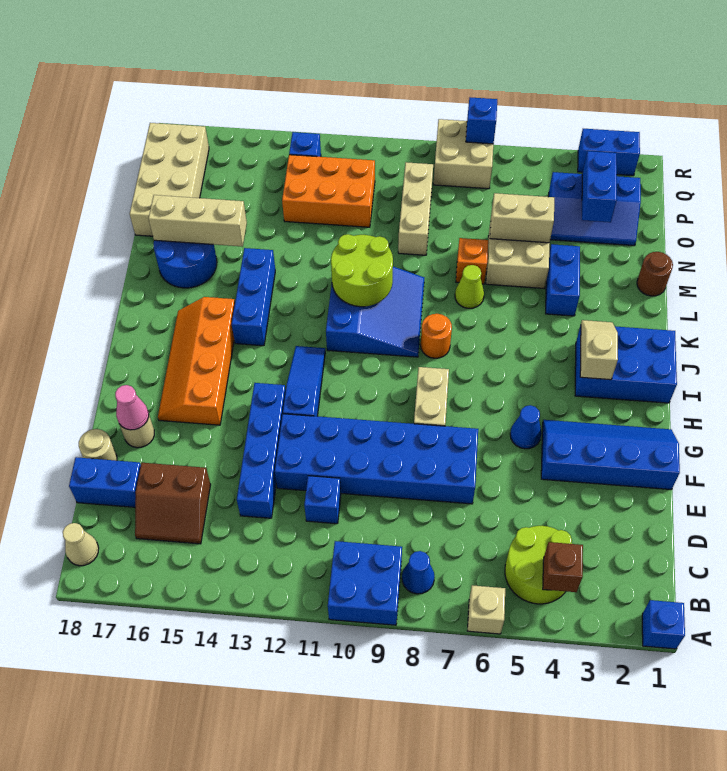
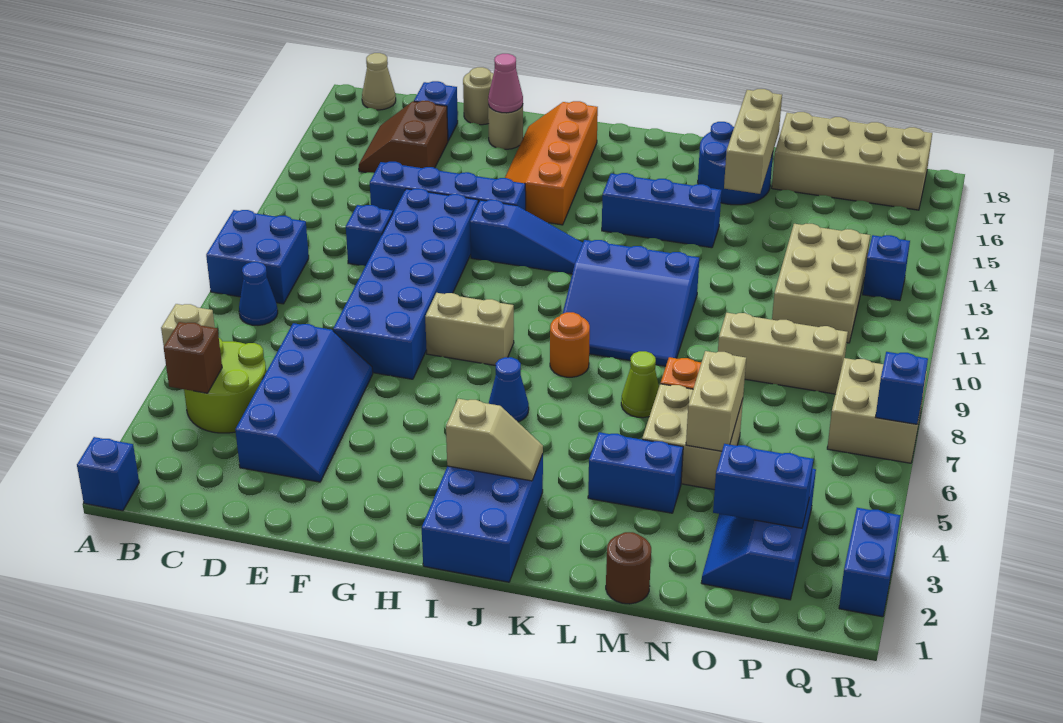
blue brick D17:D18 level 1 -> blue brick D17 level 1
blue slope F1:G4 level 1 top F -> blue slope D3:E6 level 1 top D
blue cone G5 level 1 -> blue cone I6 level 1
orange slope G15:J16 level 1 top 15 -> orange slope G14:H17 level 1 top H
lime round brick K10:L11 level 2 -> none
orange brick O11:P13 level 1 -> tan brick O11:P13 level 1

